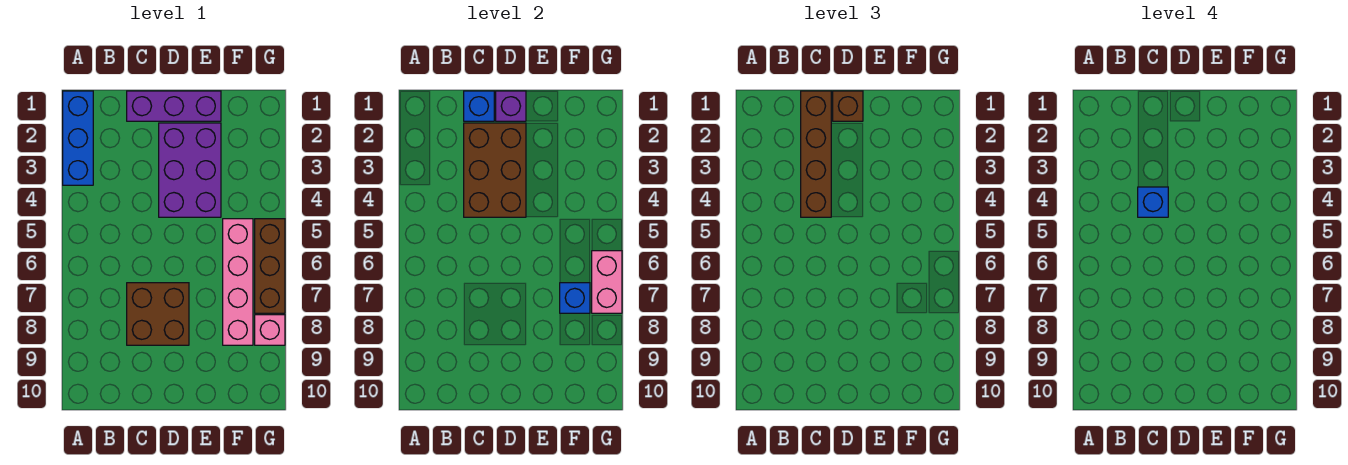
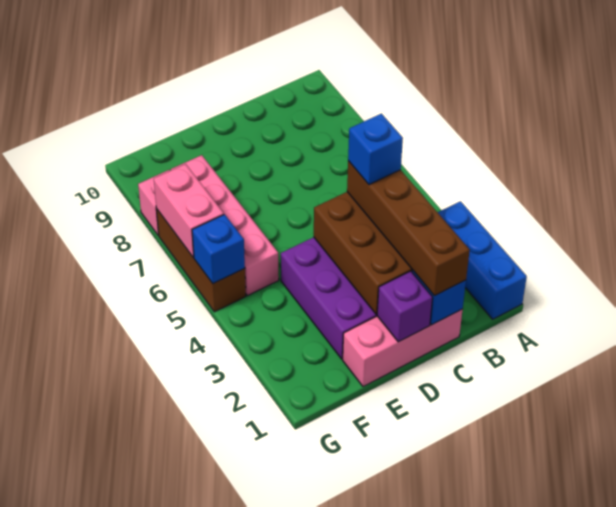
purple brick C1:E1 level 1 -> pink brick C1:E1 level 1
brown brick C7:D8 level 1 -> none
brown brick D1 level 3 -> none
blue brick F7 level 2 -> blue brick G5 level 2

